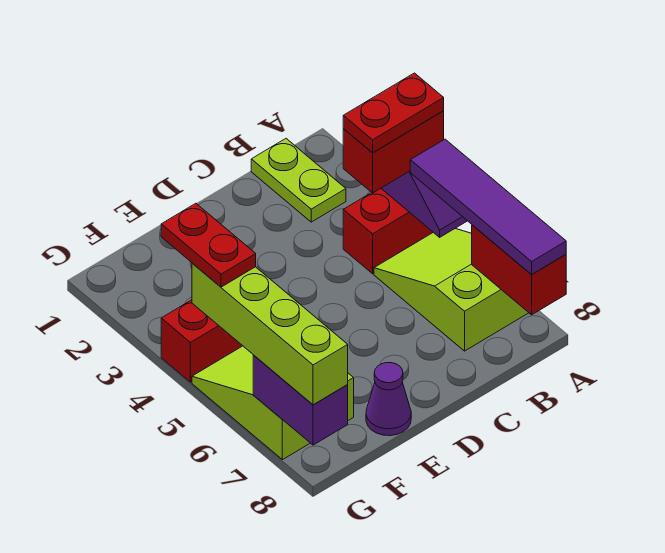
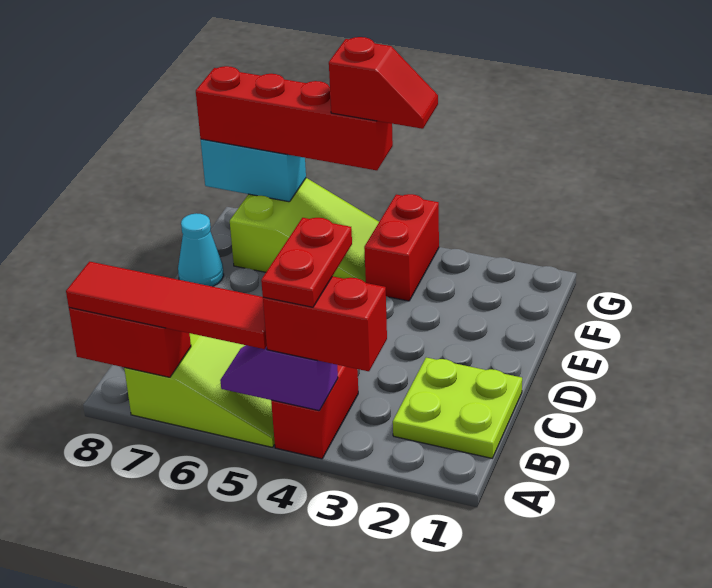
red brick A4:B4 level 3 -> red brick A3:A4 level 3
purple tile A5:A8 level 3 -> red tile A5:A8 level 3
lime plate B1:B2 level 1 -> lime plate B1:C2 level 1
purple cone E8 level 1 -> cyan cone E8 level 1
red plate G4:G5 level 4 -> red slope G4:G5 level 4 top 5
lime brick G5:G8 level 3 -> red brick G5:G8 level 3
purple brick G7:G8 level 2 -> cyan brick G7:G8 level 2

